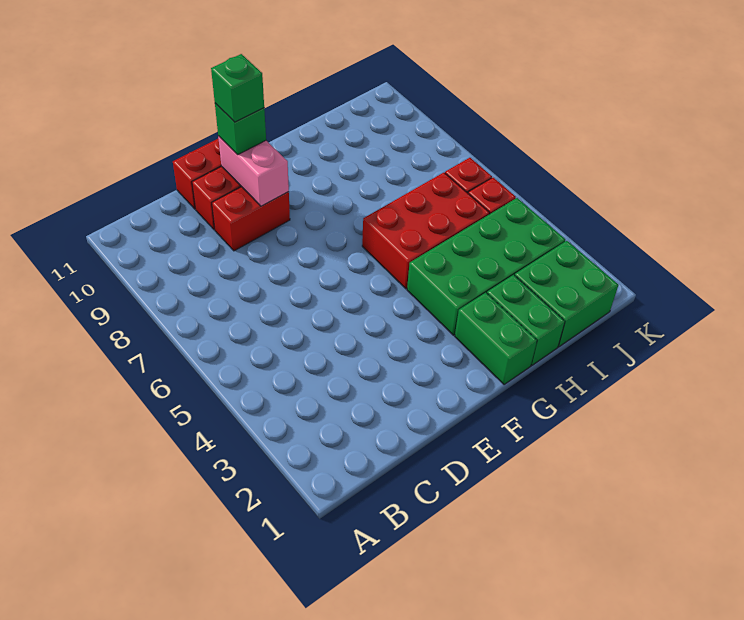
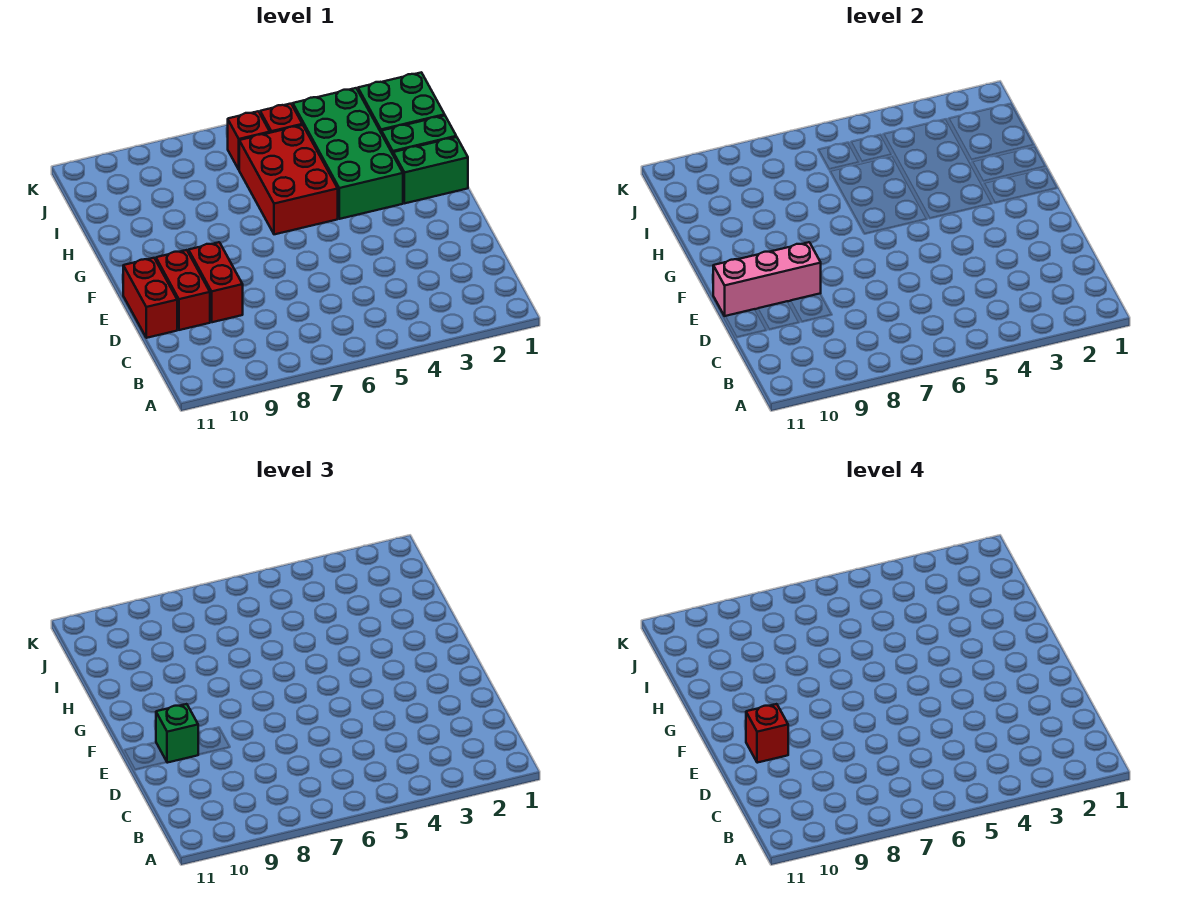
pink brick E9:E10 level 2 -> pink brick E9:E11 level 2
green brick E10 level 4 -> red brick E10 level 4

